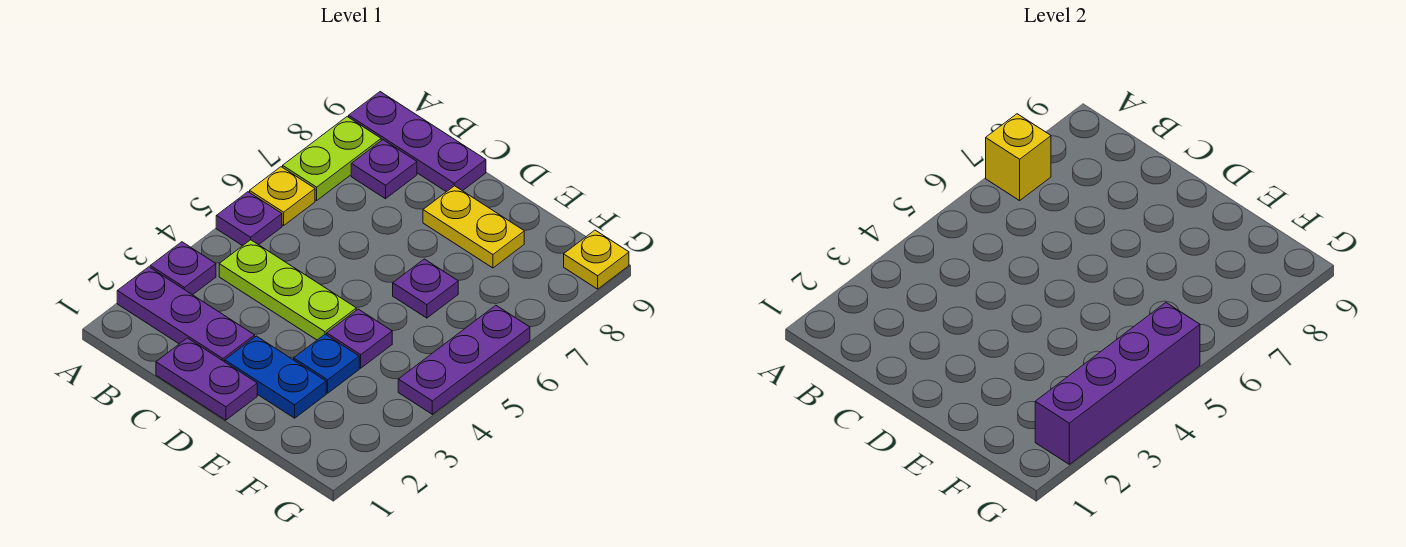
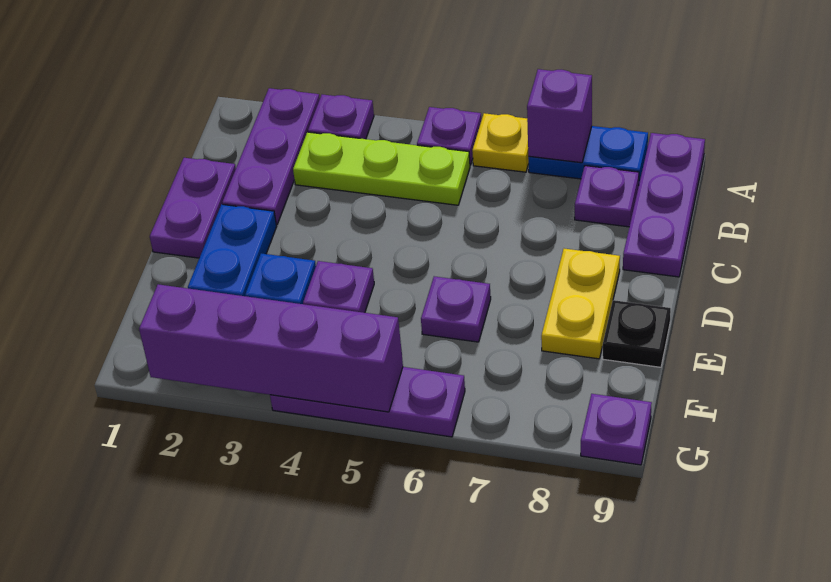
lime plate A7:A8 level 1 -> blue plate A7:A8 level 1
yellow brick A7 level 2 -> purple brick A7 level 2
lime plate B4:D4 level 1 -> lime plate B3:B5 level 1
none -> black plate E9 level 1
yellow plate G9 level 1 -> purple plate G9 level 1

